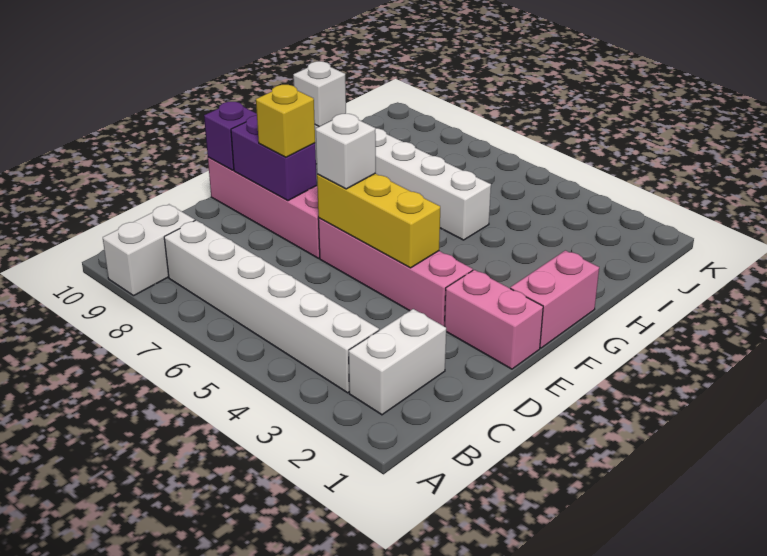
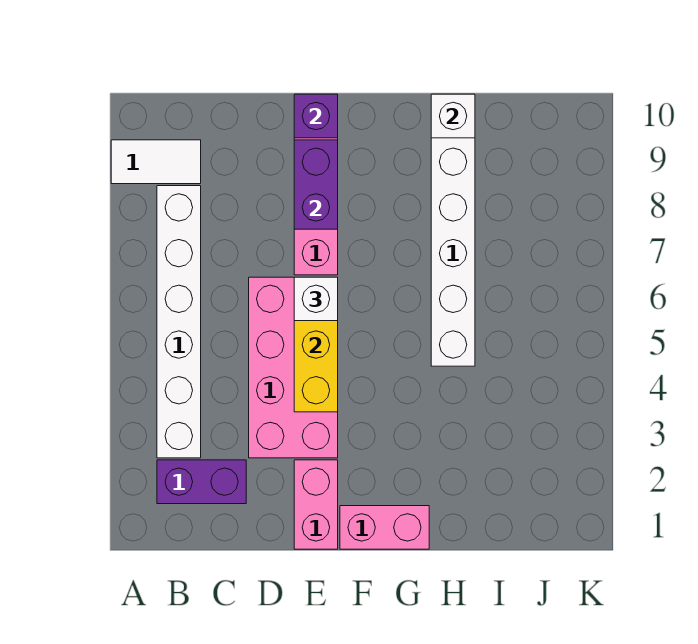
white brick A9:B9 level 1 -> white tile A9:B9 level 1
white brick B2:C2 level 1 -> purple brick B2:C2 level 1
pink brick E3:E6 level 1 -> pink brick D3:E6 level 1
yellow brick E8 level 3 -> none

